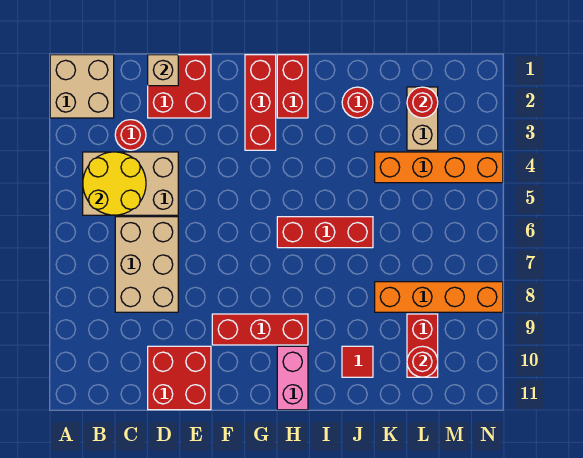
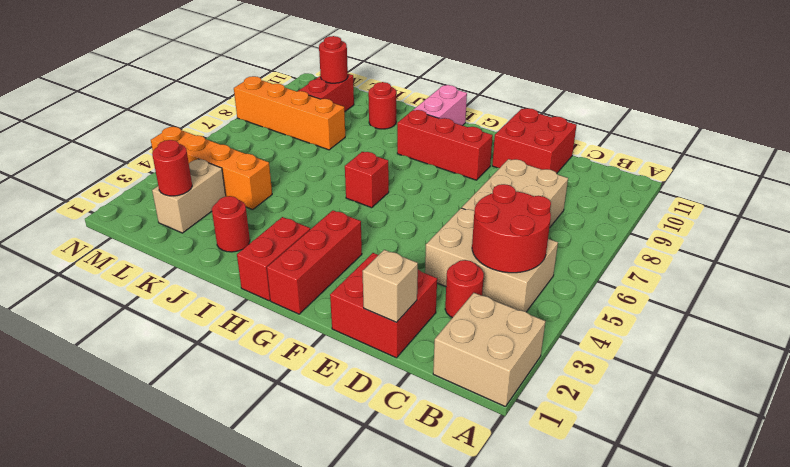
yellow round brick B4:C5 level 2 -> red round brick B4:C5 level 2
red brick H6:J6 level 1 -> red brick H6 level 1
red tile J10 level 1 -> red round brick J10 level 1

